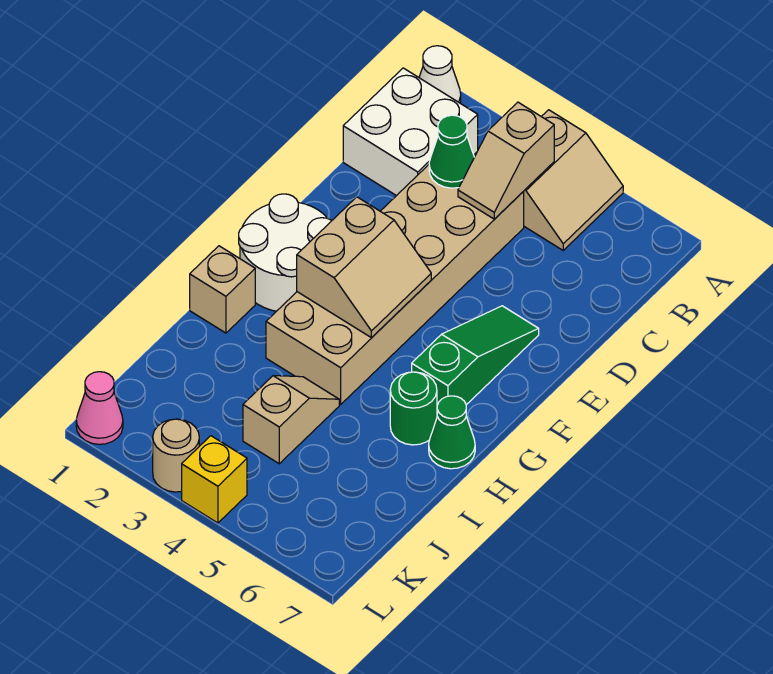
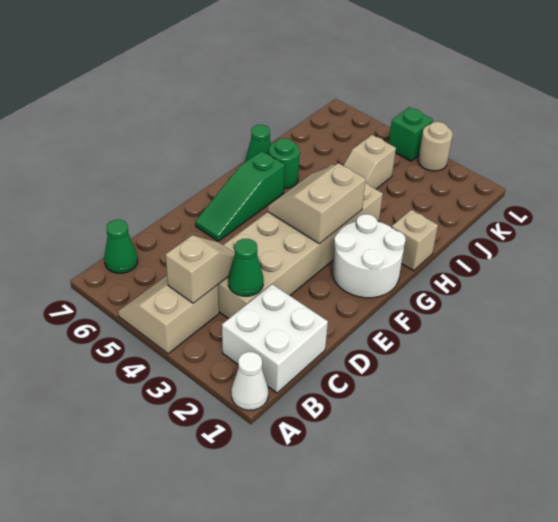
none -> green cone B7 level 1
pink cone L1 level 1 -> none
yellow brick L4 level 1 -> green brick L4 level 1

